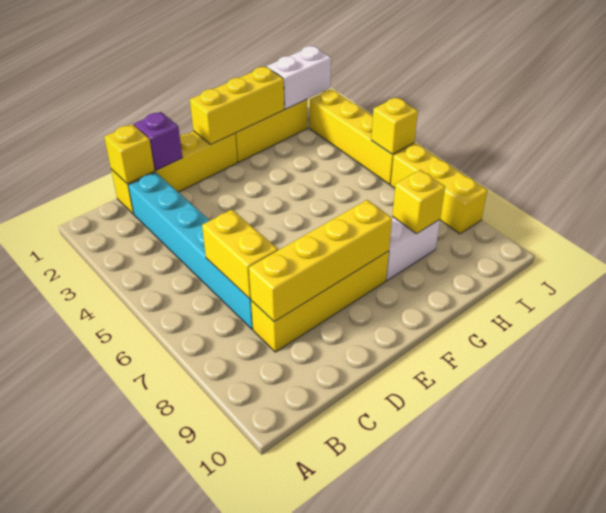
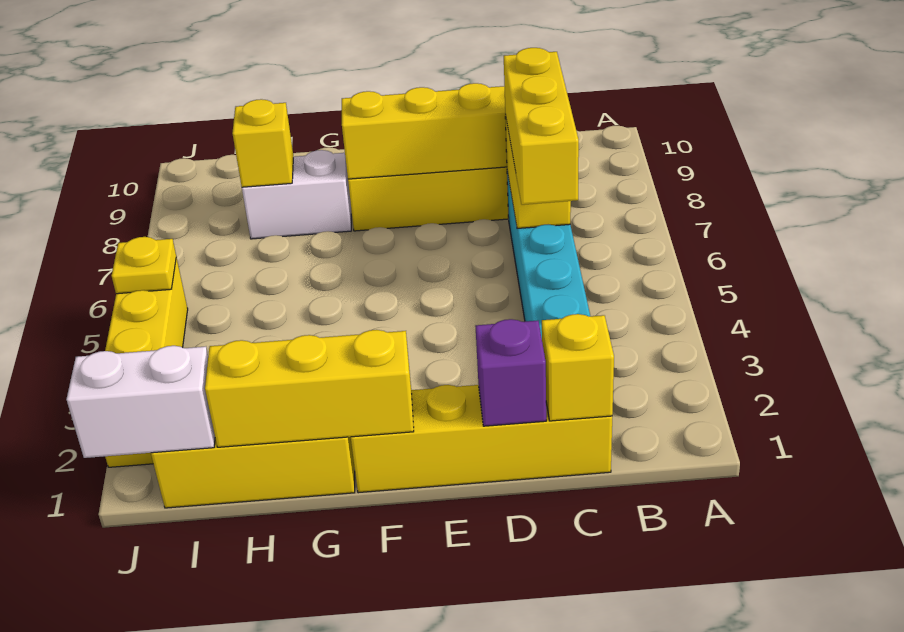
yellow brick J5 level 2 -> yellow plate J5 level 2
yellow brick J6:J8 level 1 -> yellow brick C5:C7 level 3

